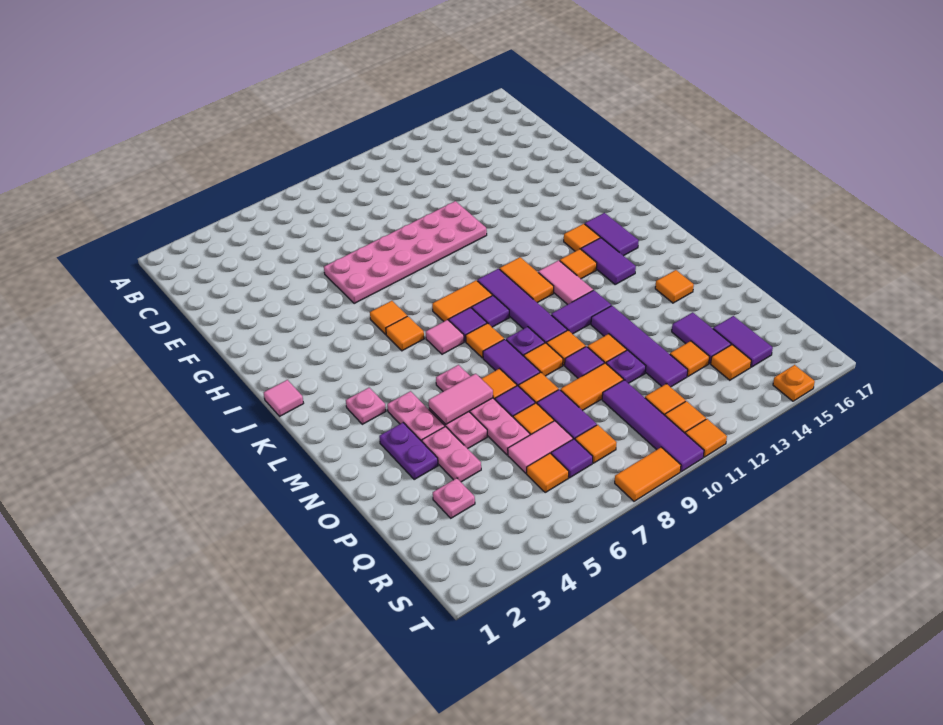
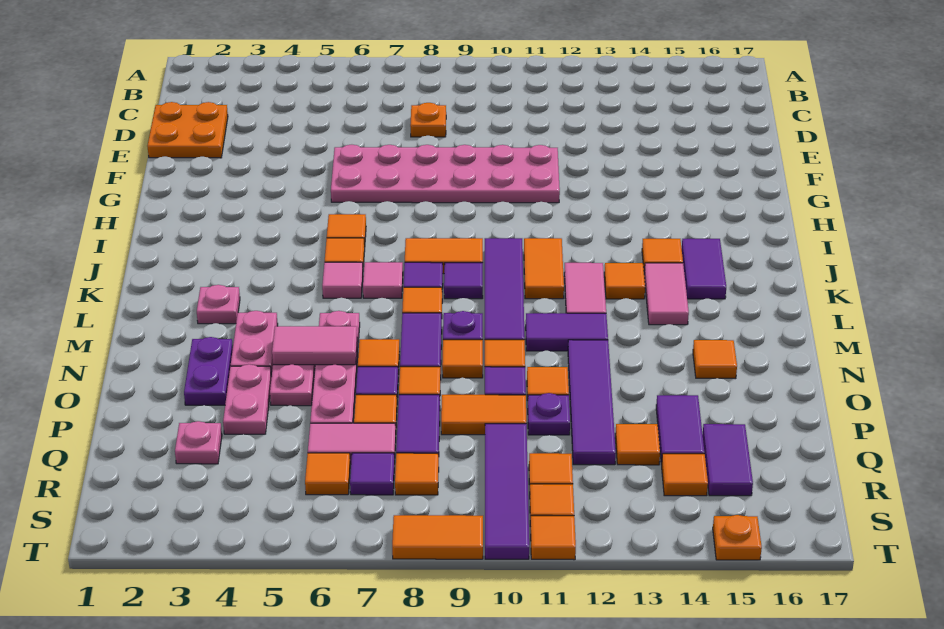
none -> orange plate D1:E2 level 1
none -> orange plate D8 level 1
pink tile J1 level 1 -> pink tile K6 level 1
purple tile K14:L14 level 1 -> pink tile K14:L14 level 1

